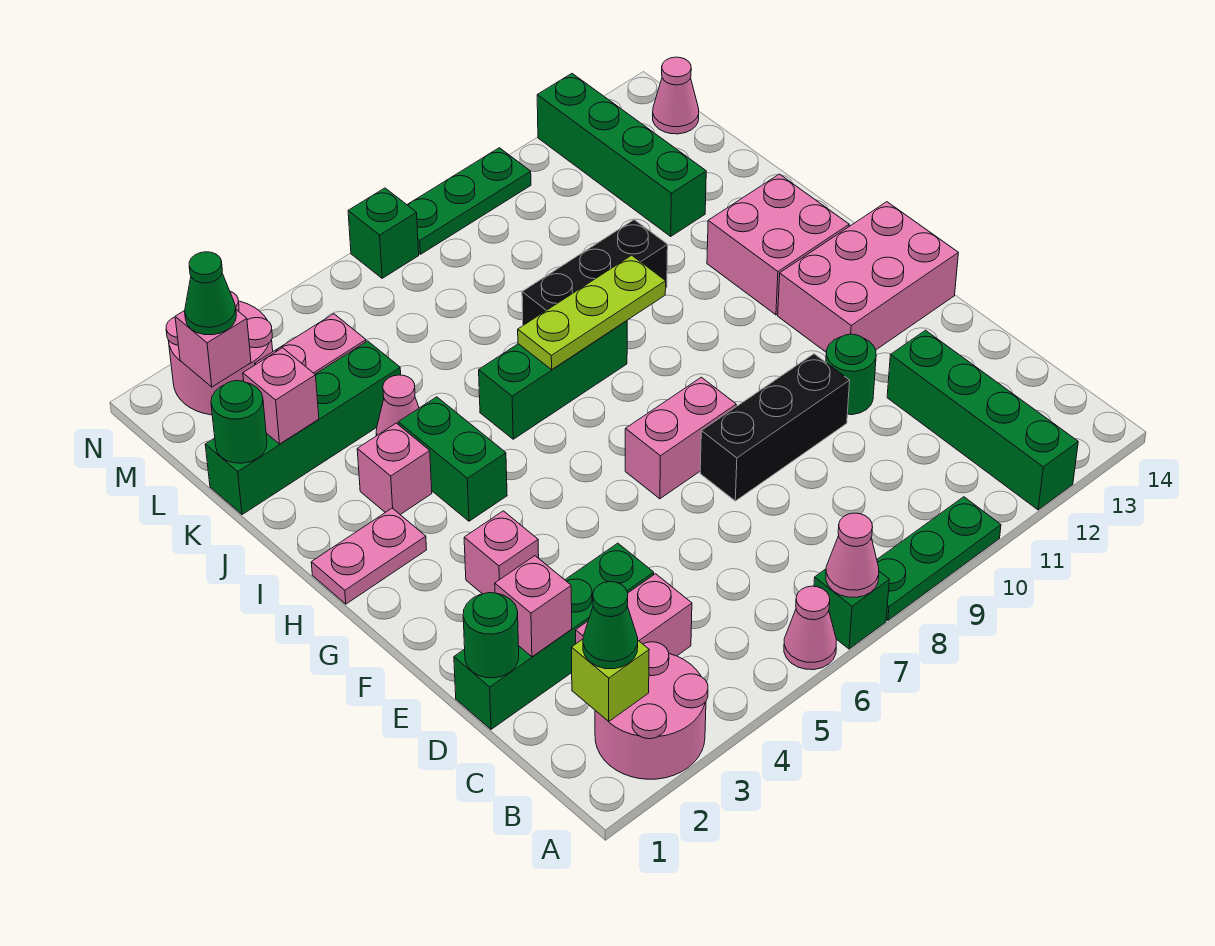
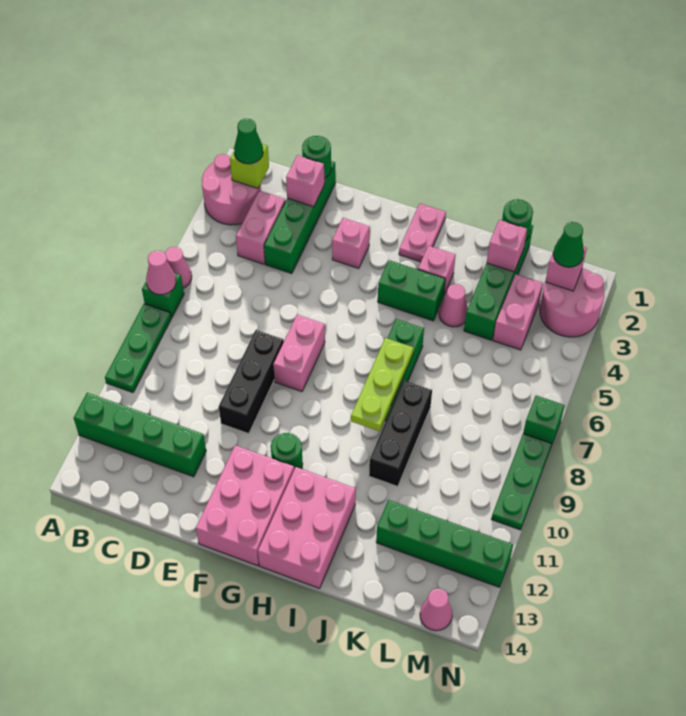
green round brick E11 level 1 -> green round brick G11 level 1
pink brick H12:I13 level 1 -> pink brick H12:I14 level 1

